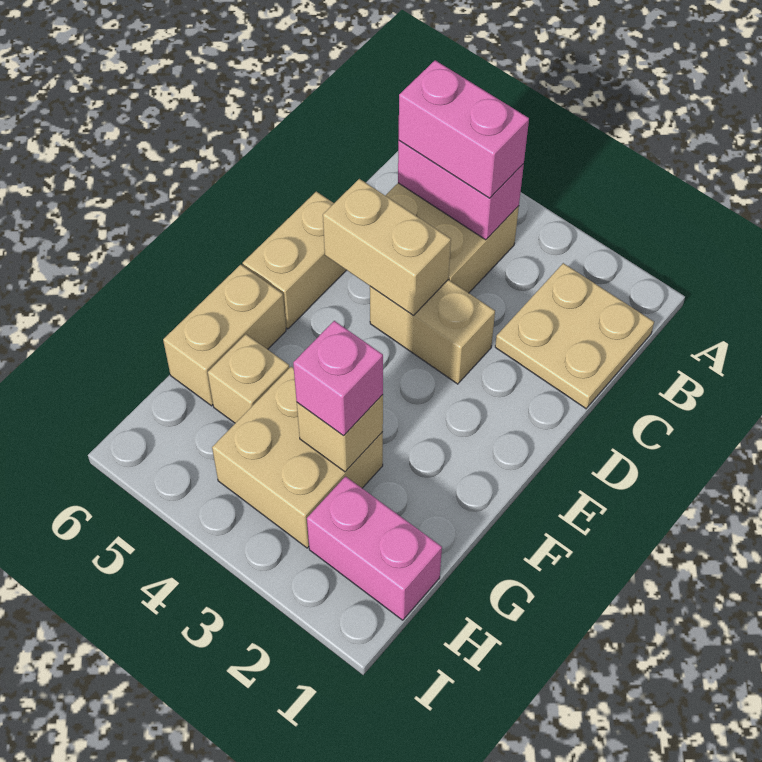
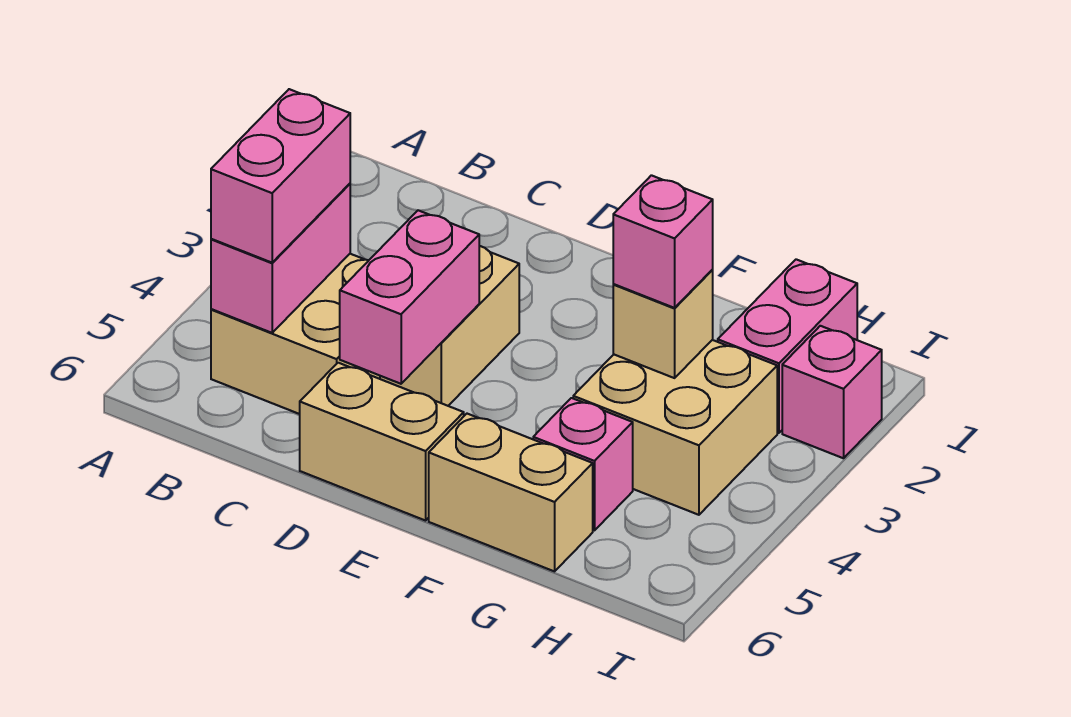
tan plate B1:C2 level 1 -> none
tan brick D4:D5 level 2 -> pink brick D4:D5 level 2
tan brick G5 level 1 -> pink brick G5 level 1
none -> pink brick I2 level 1

